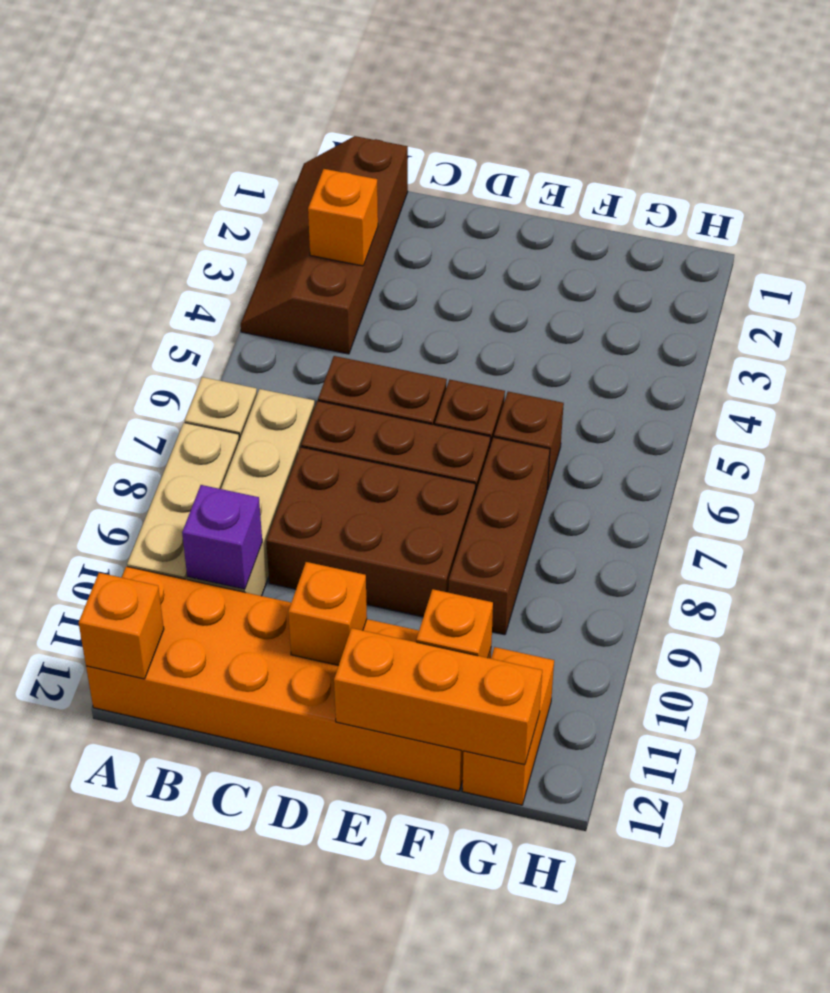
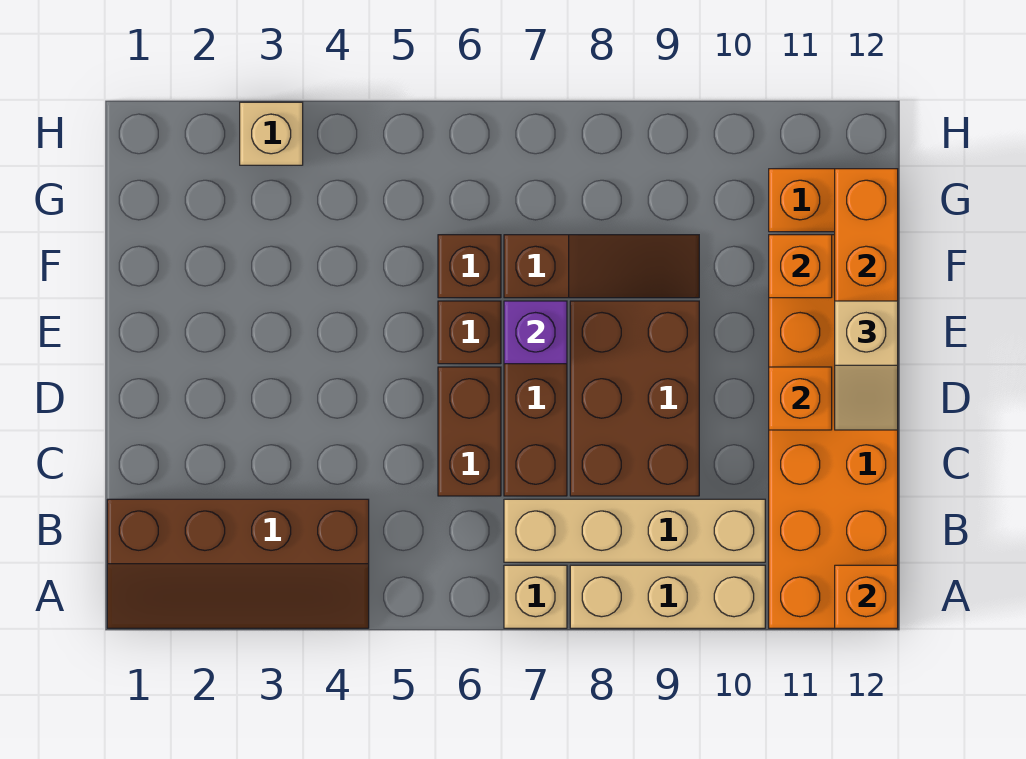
orange brick B3 level 2 -> none
purple brick B10 level 2 -> purple brick E7 level 2
none -> tan slope D12:E12 level 3 top E
brown brick F7:F9 level 1 -> brown slope F7:F9 level 1 top 7
none -> tan brick H3 level 1

